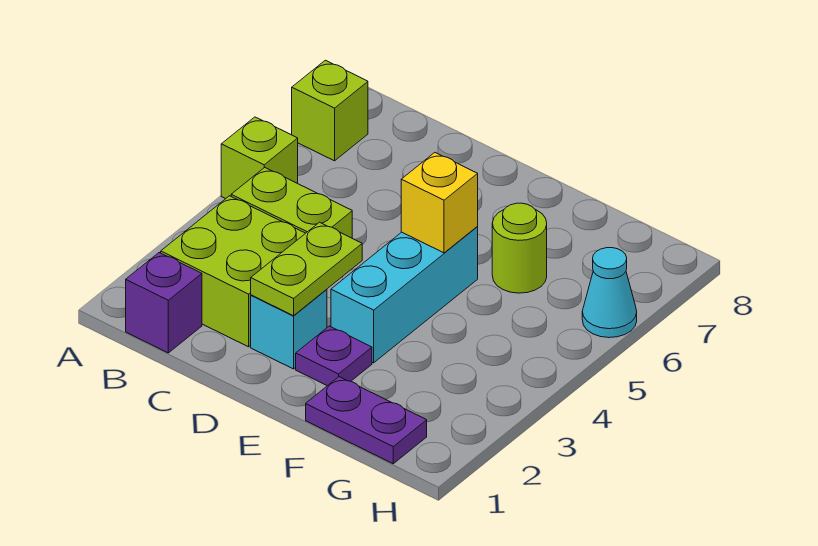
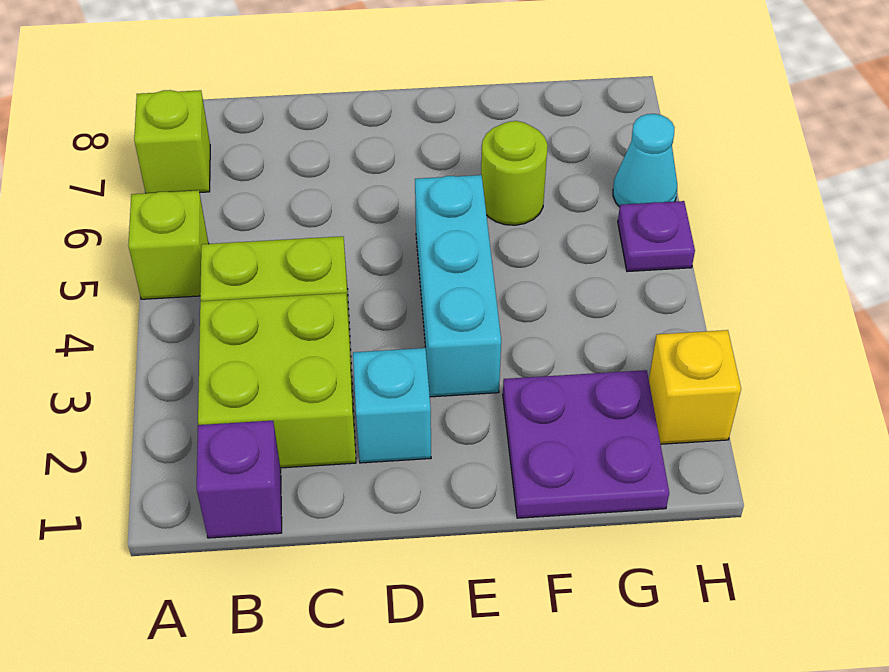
lime plate D2:D3 level 2 -> none
purple plate E2 level 1 -> purple plate H5 level 1
yellow brick E5 level 2 -> yellow brick H2 level 1
purple plate F1:G1 level 1 -> purple plate F1:G2 level 1

